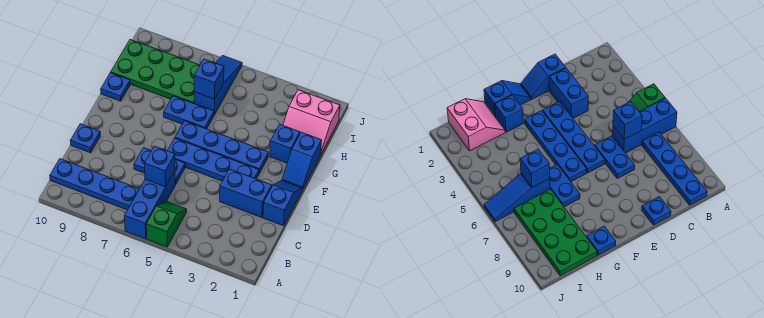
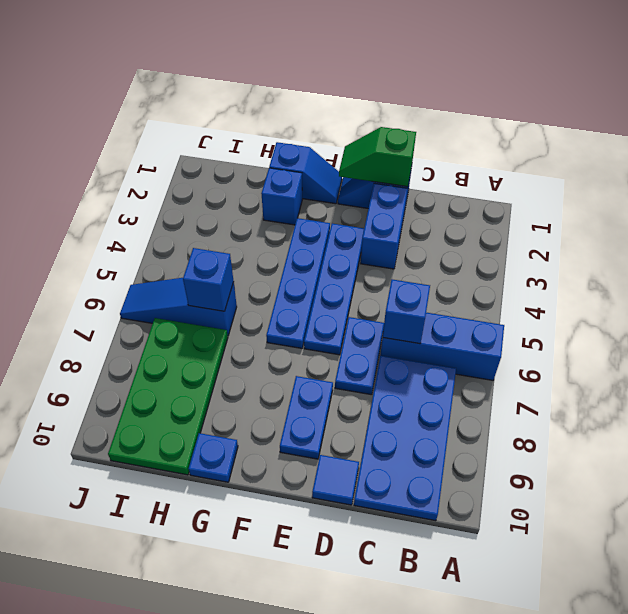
green slope A5:B5 level 1 top A -> green slope D1:E1 level 2 top D
blue plate B7:B10 level 1 -> blue plate B7:C10 level 1
blue plate D10 level 1 -> blue tile D10 level 1
blue plate G6:G7 level 1 -> blue plate E8:E9 level 1
pink slope H1:I2 level 1 top I -> none

